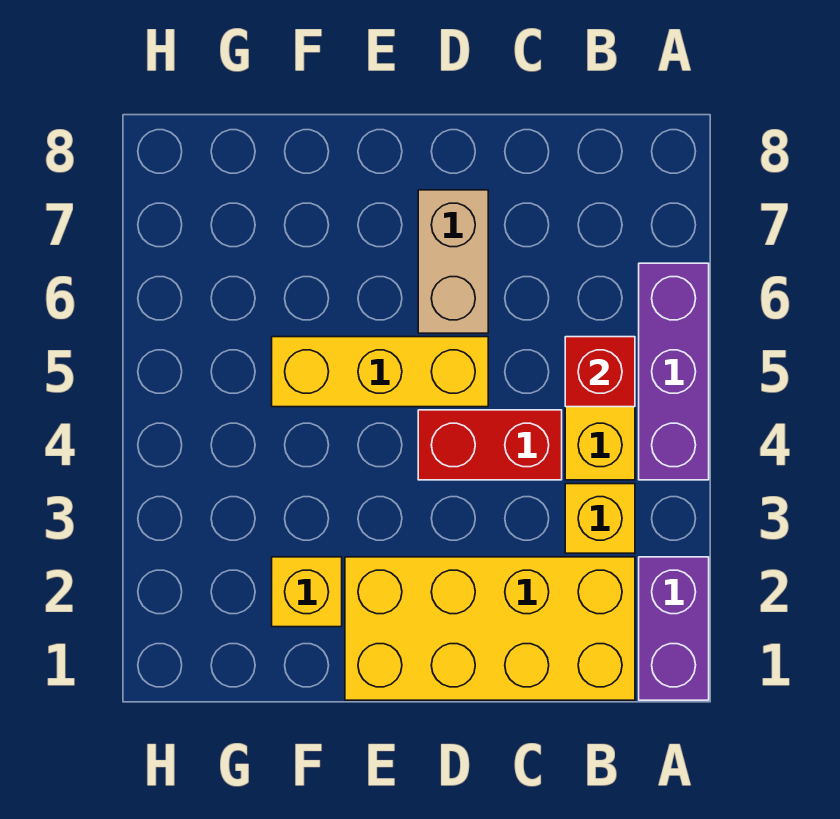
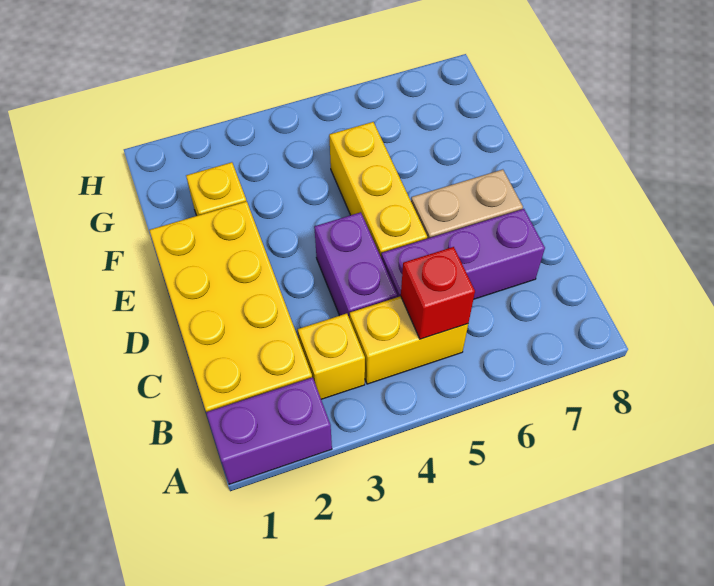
purple brick A4:A6 level 1 -> purple brick C5:C7 level 1
red brick C4:D4 level 1 -> purple brick C4:D4 level 1

